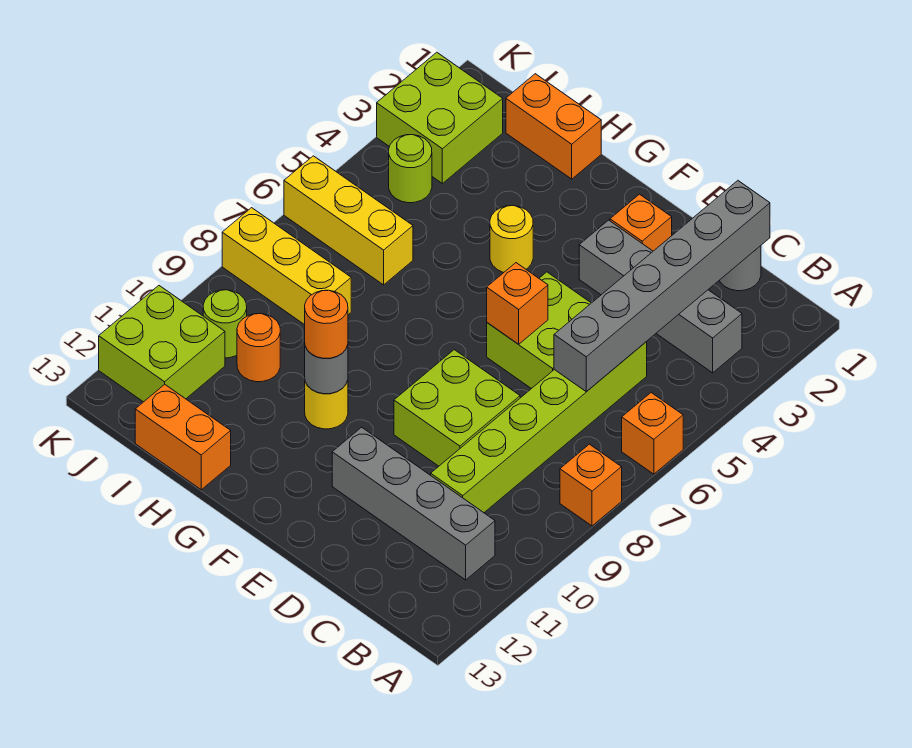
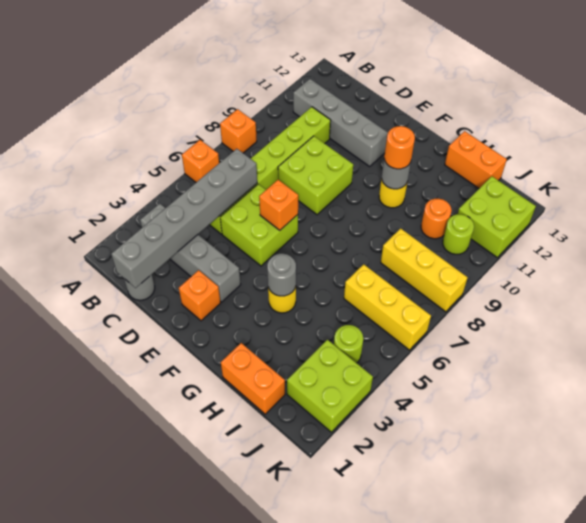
none -> grey round brick G4 level 2

